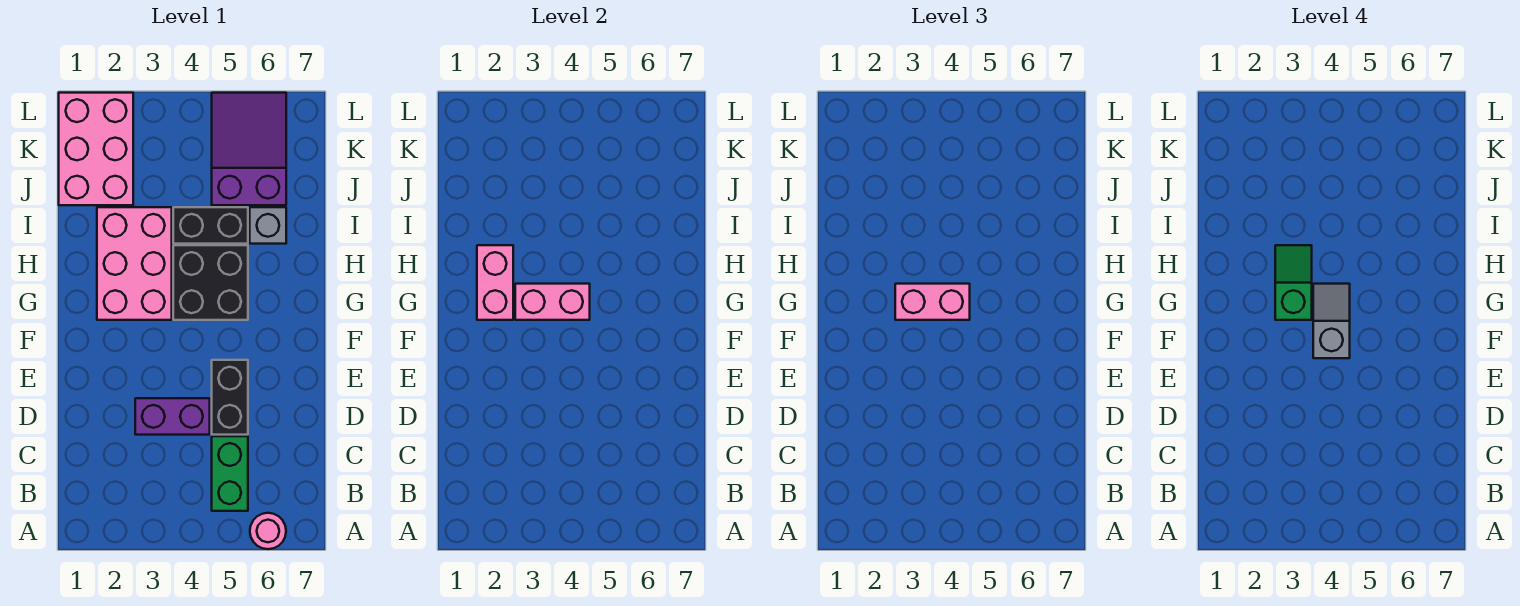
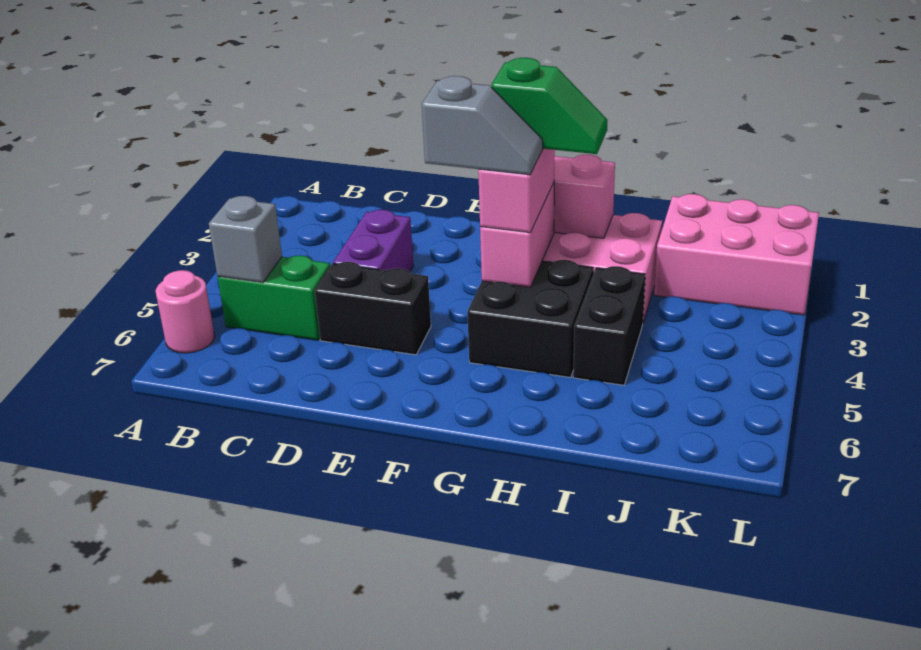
grey brick I6 level 1 -> grey brick B5 level 2
purple slope J5:L6 level 1 top J -> none

